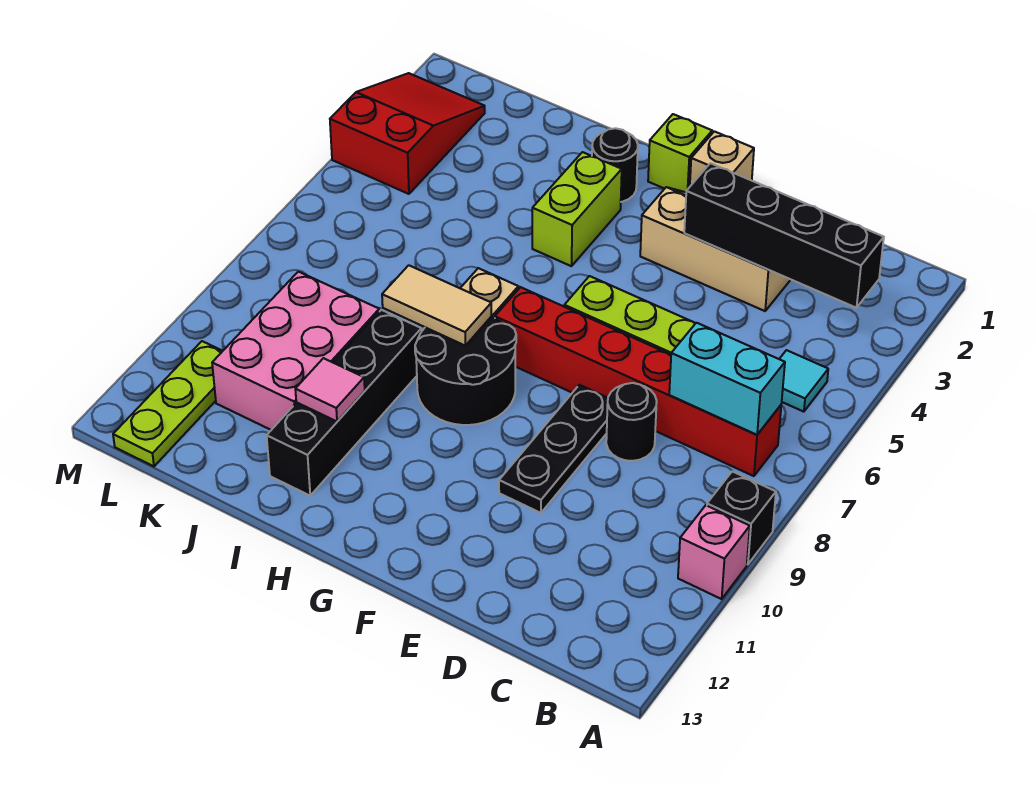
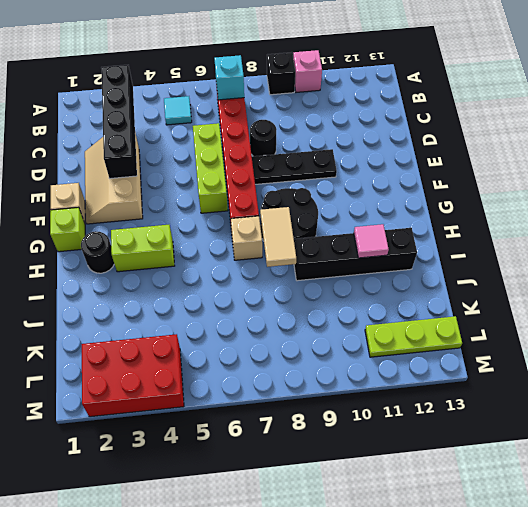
cyan brick B7:C7 level 2 -> cyan brick B7 level 2
pink brick J9:K11 level 1 -> none
red slope L2:M4 level 1 top 4 -> red brick L2:M4 level 1

